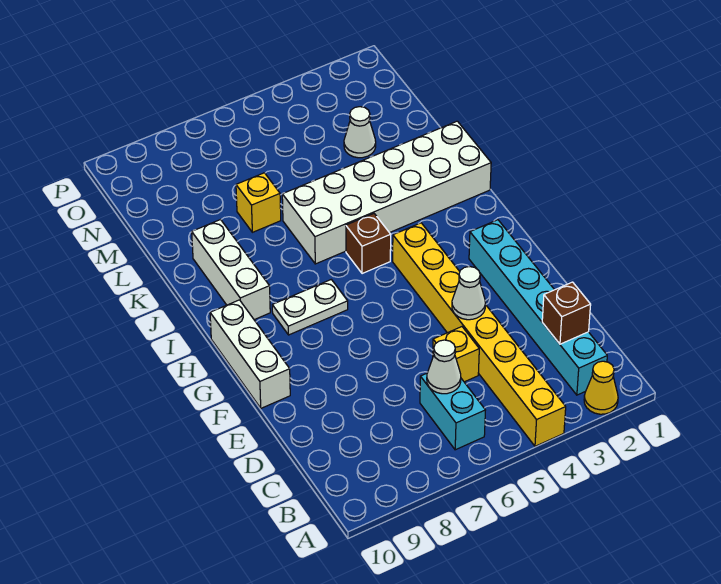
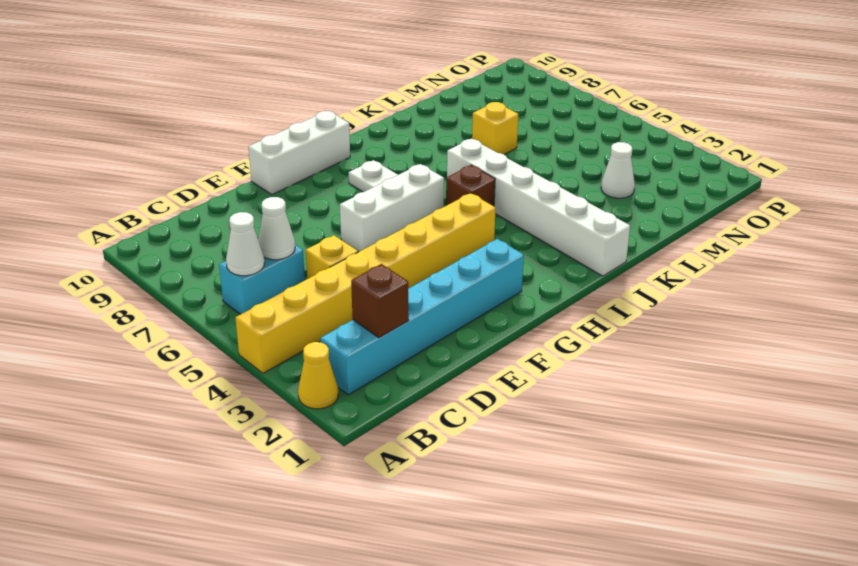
white cone E4 level 2 -> white cone B6 level 2
white brick I9:K9 level 1 -> white brick F6:H6 level 1
white brick J1:K6 level 1 -> white brick J1:J6 level 1

